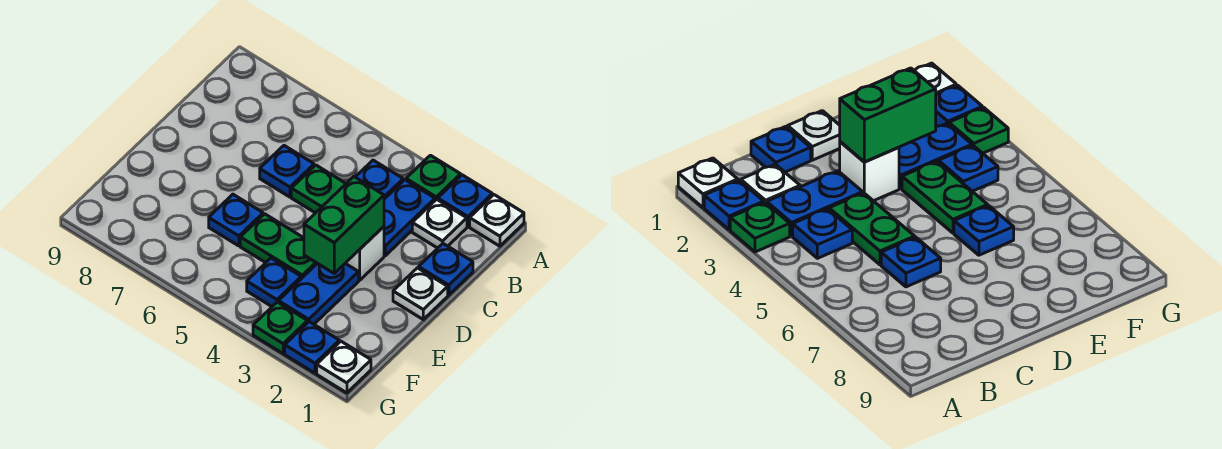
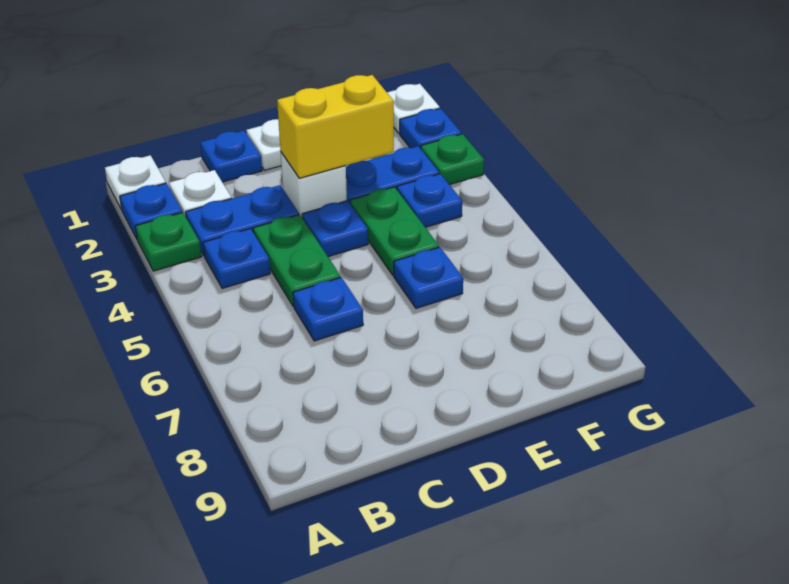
green brick D3:E3 level 2 -> yellow brick D3:E3 level 2
none -> blue plate D4 level 1

